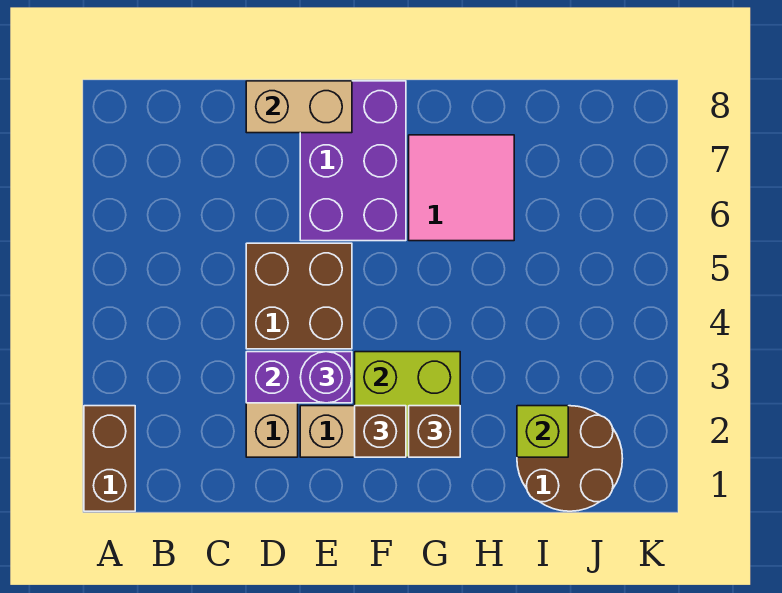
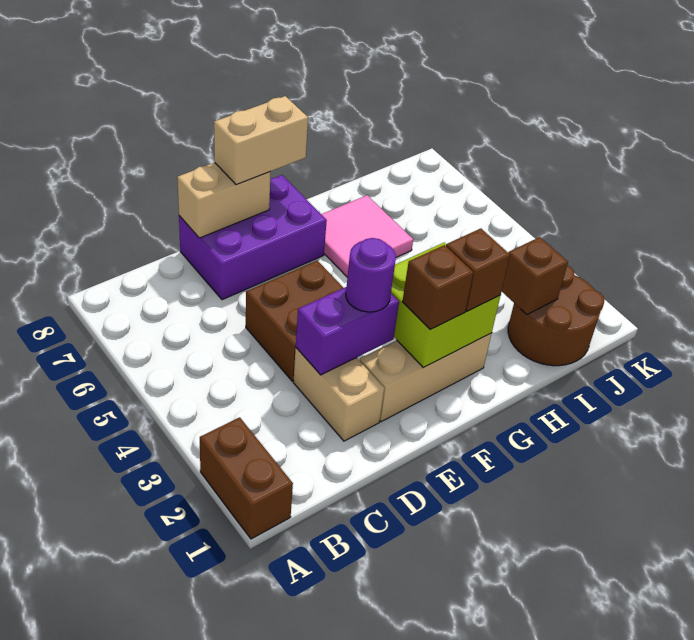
purple brick E6:F8 level 1 -> purple brick D7:F8 level 1
none -> tan brick E8:F8 level 3
lime brick I2 level 2 -> brown brick I2 level 2

